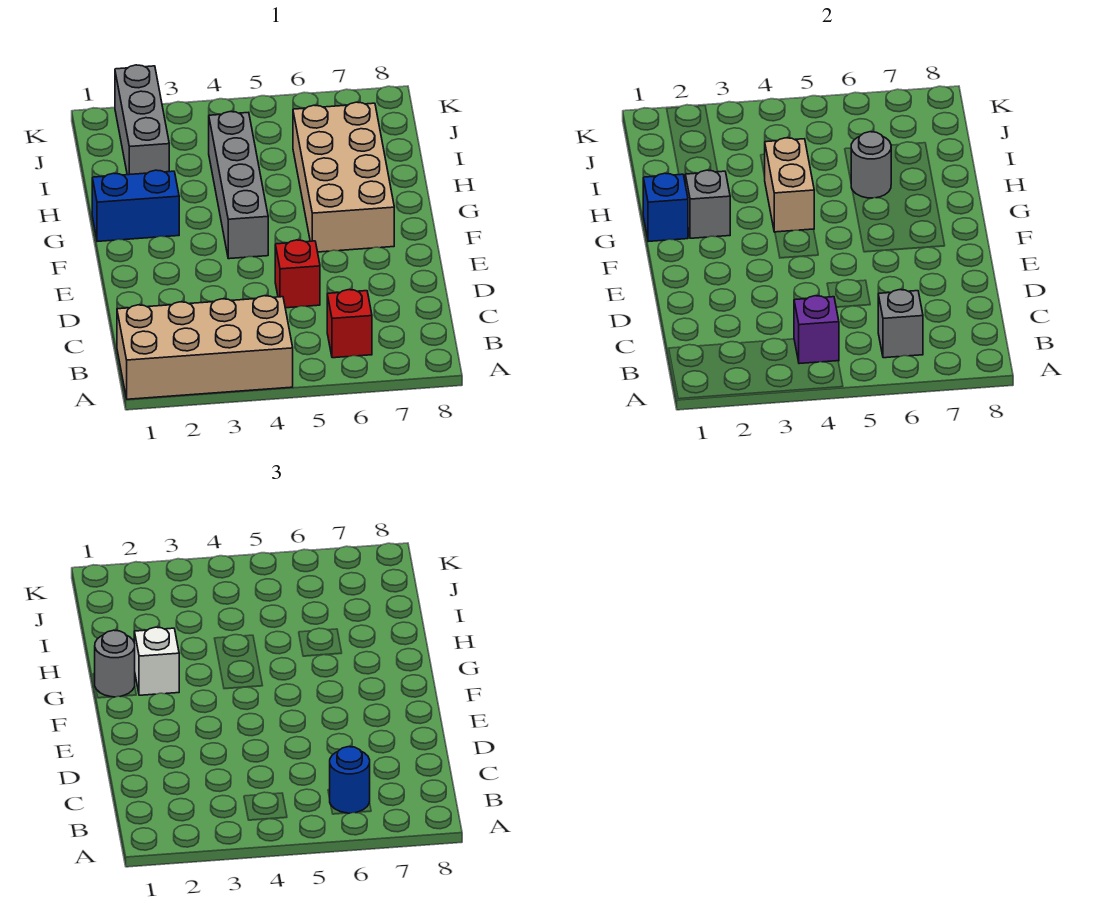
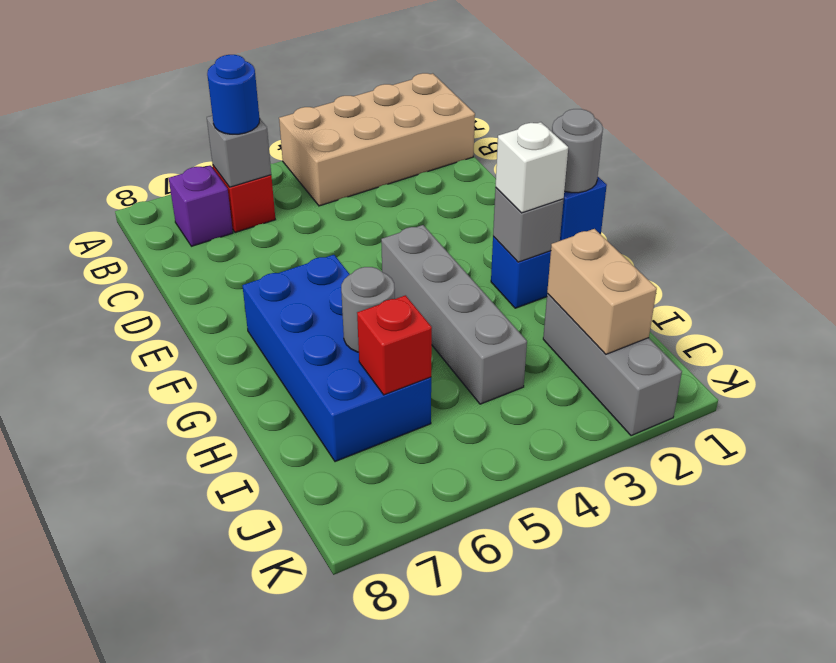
purple brick B4 level 2 -> purple brick B7 level 1
red brick D5 level 1 -> red brick I6 level 2
tan brick F6:I7 level 1 -> blue brick F6:I7 level 1
tan brick G4:H4 level 2 -> tan brick I2:J2 level 2

